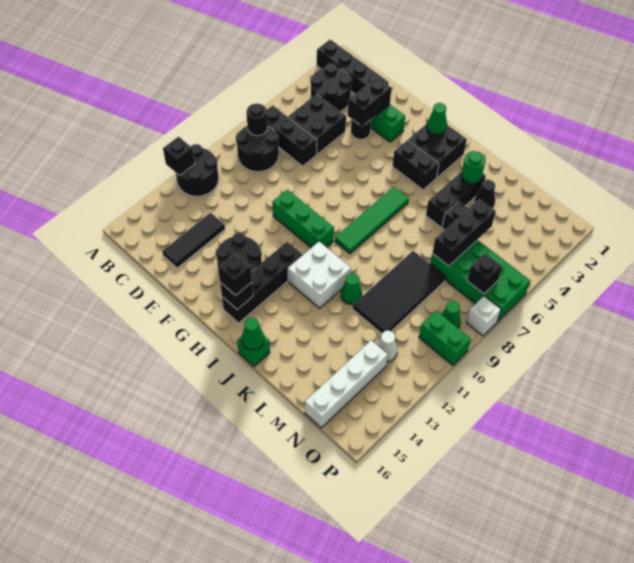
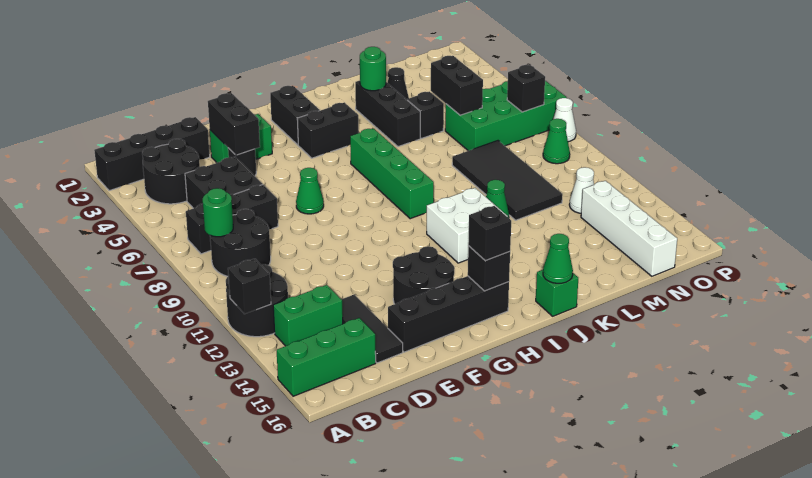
black round brick B8 level 2 -> green round brick B8 level 2
green brick F10:H10 level 1 -> green brick A15:C15 level 1
black brick H2:I3 level 1 -> black brick H2:H3 level 1
green cone H2 level 2 -> green cone F7 level 1
black brick H12:H15 level 1 -> black brick E15:H15 level 1
green tile I6:I9 level 1 -> green brick I6:I9 level 1
black brick M5:M7 level 2 -> black brick M5:M6 level 2
green brick O10:P10 level 1 -> green brick B13:C13 level 1
white brick P8 level 1 -> white cone P8 level 1

